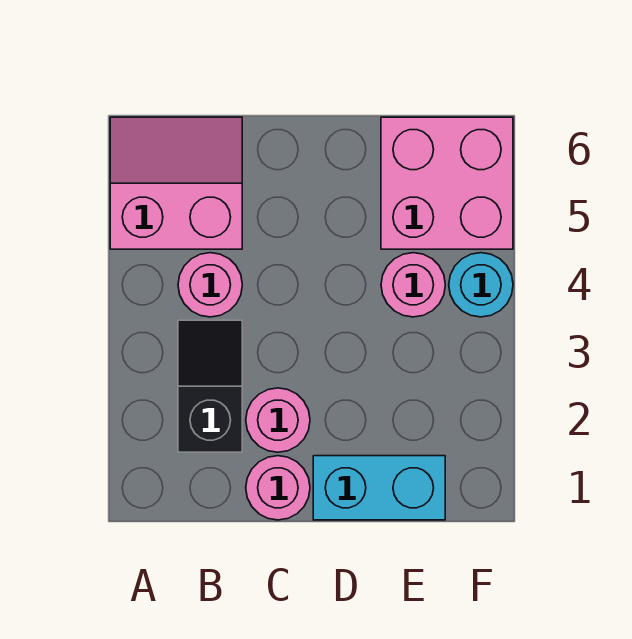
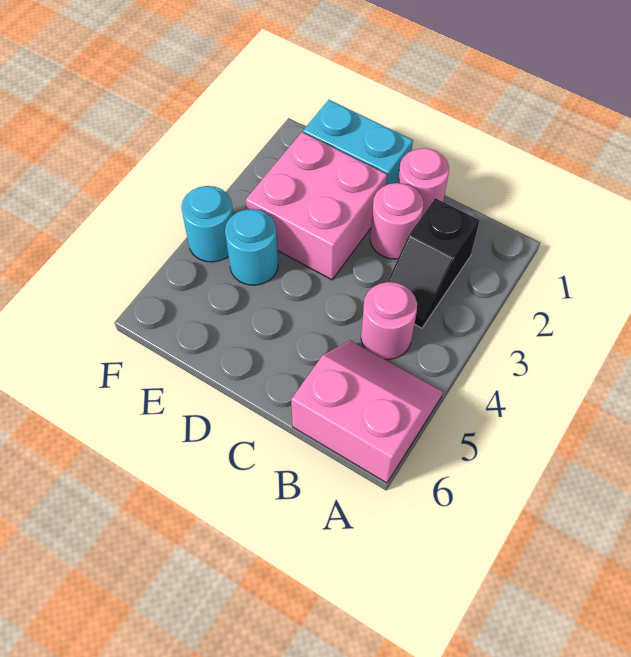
pink slope A5:B6 level 1 top 5 -> pink slope A5:B6 level 1 top 6
pink round brick E4 level 1 -> cyan round brick E4 level 1
pink brick E5:F6 level 1 -> pink brick D2:E3 level 1

